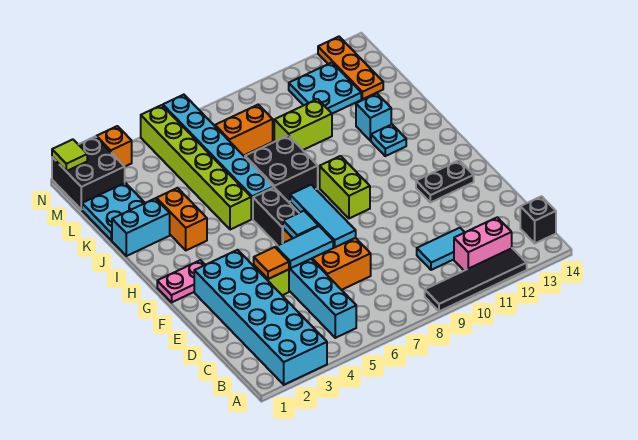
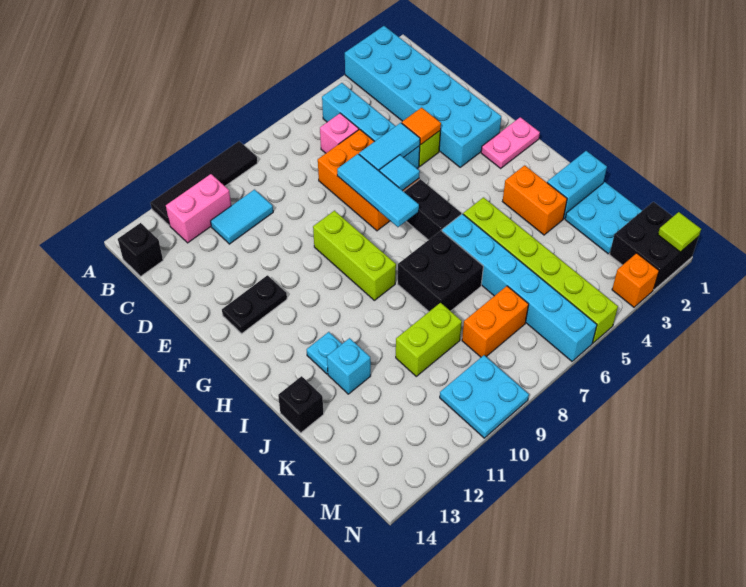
none -> pink brick C6 level 1
lime brick G9:H9 level 1 -> lime brick F9:H9 level 1
none -> black brick J14 level 1
cyan plate L11:M12 level 1 -> cyan plate M9:N10 level 1
orange plate L13:N13 level 1 -> none

